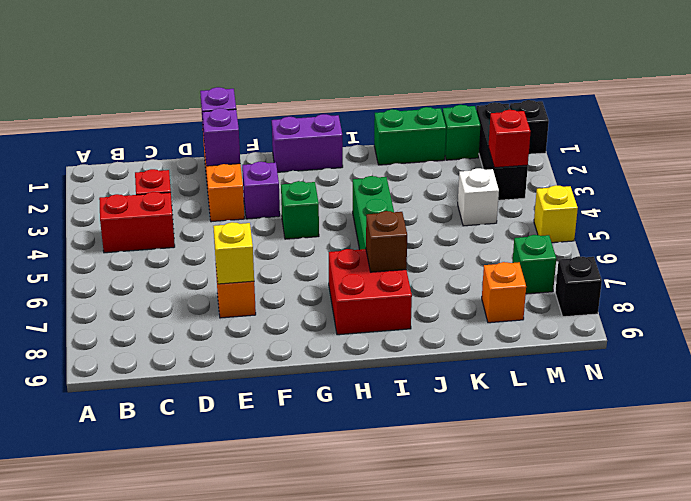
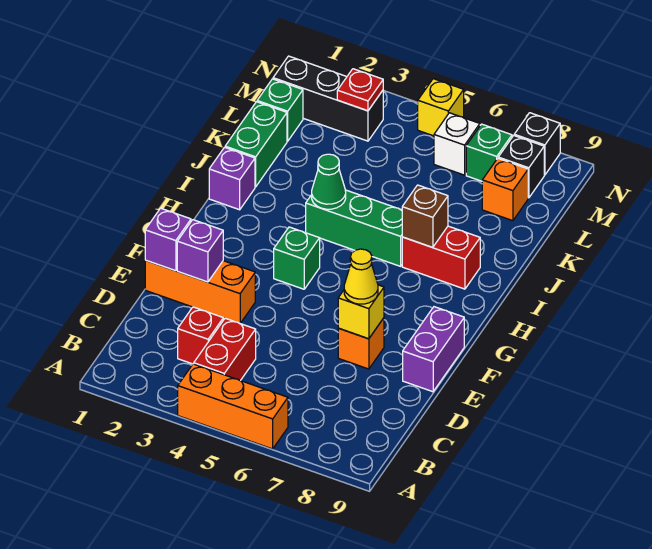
none -> orange brick A4:A6 level 1
none -> yellow cone E7 level 3
purple brick F3 level 1 -> purple brick I1 level 1
purple brick G1:H1 level 1 -> purple brick E9:F9 level 1
red brick H7:I8 level 1 -> red brick I7:I8 level 1
none -> green cone I4 level 2
white brick L4 level 1 -> white brick M6 level 1
red brick M3 level 2 -> red plate M3 level 2
black brick N1 level 1 -> black brick M8 level 1

